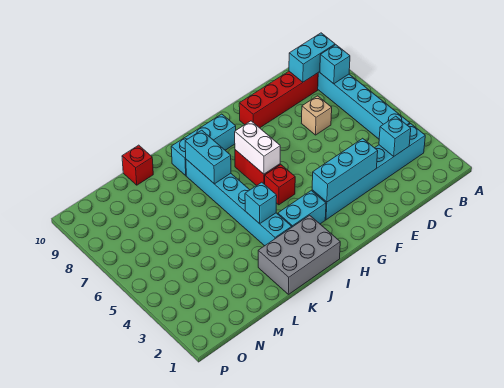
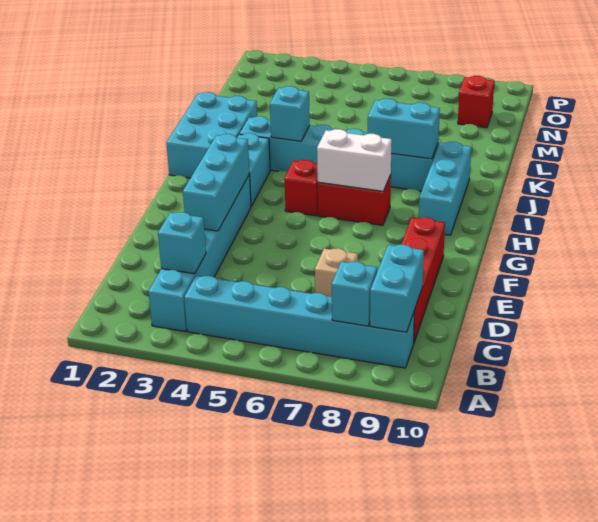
grey brick I1:K2 level 1 -> cyan brick I1:K2 level 1
red brick L10 level 1 -> red brick N9 level 1

